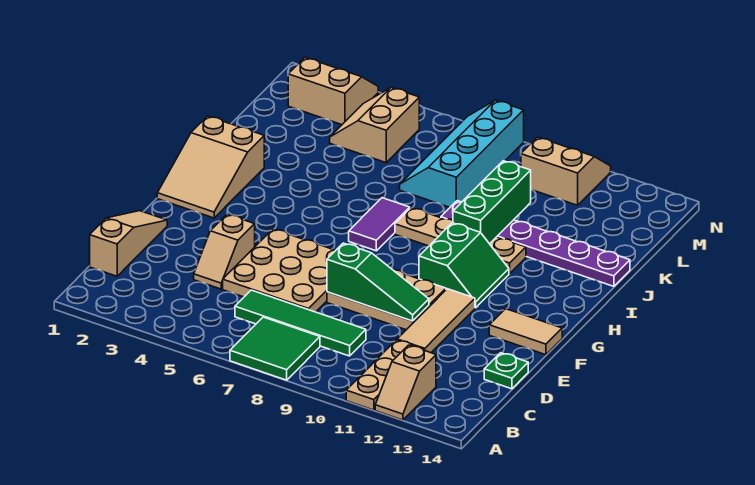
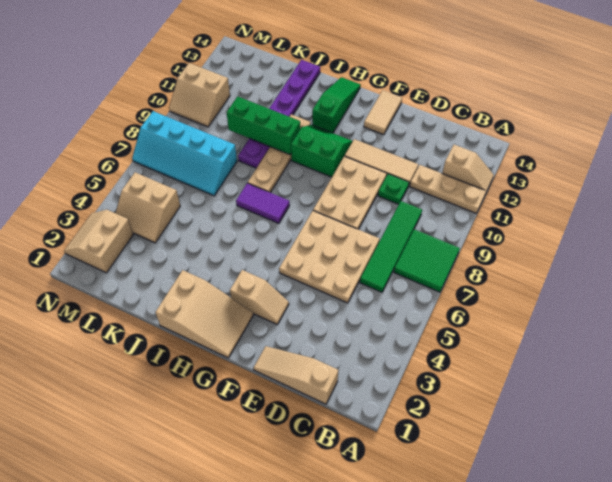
tan slope D4:E4 level 1 top E -> tan slope F3:G3 level 1 top G
green plate D14 level 1 -> green plate D10 level 1
green slope E8:E10 level 2 top 8 -> green slope H12:H14 level 1 top 12
tan slope M10:N11 level 1 top M -> tan slope M10:N11 level 1 top 11

